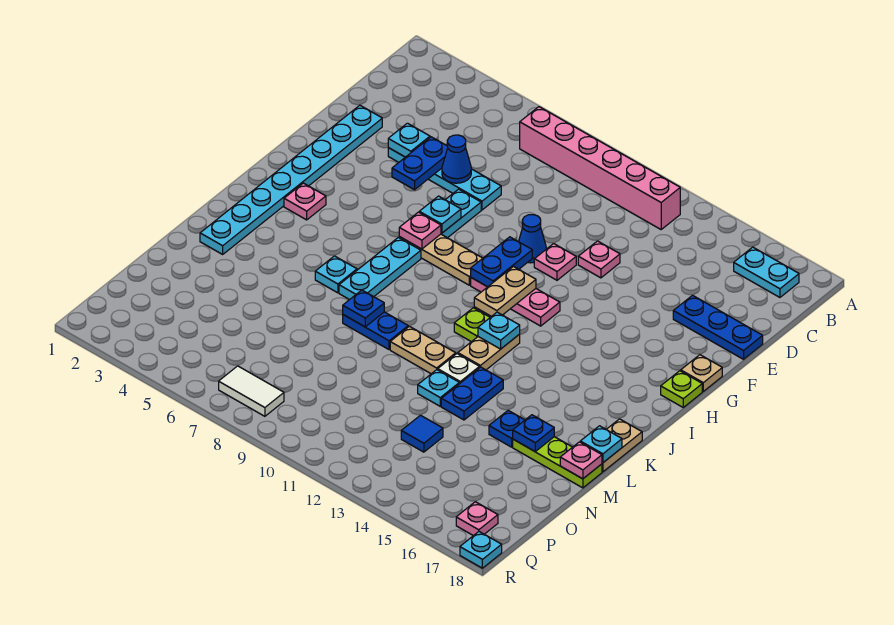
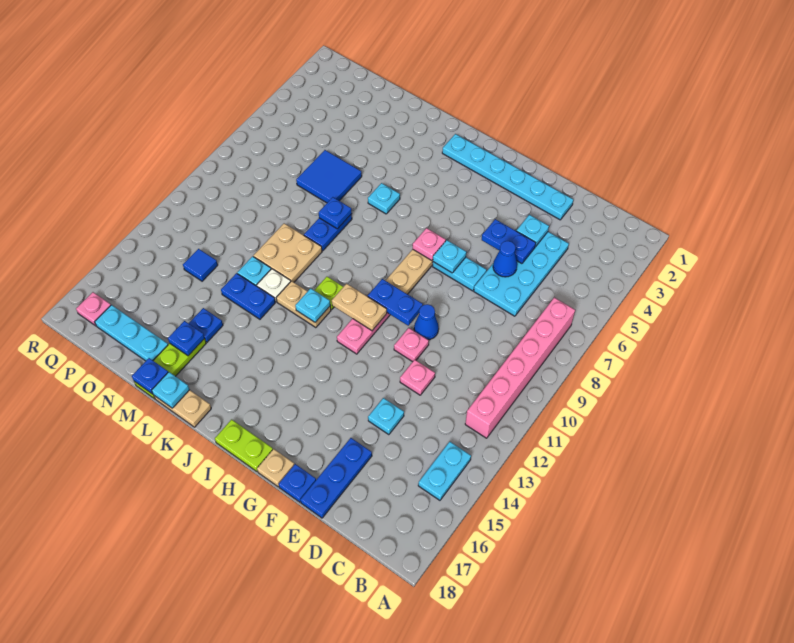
cyan plate B16:B17 level 1 -> cyan plate B14:B15 level 1
cyan plate E2:L2 level 1 -> cyan plate E2:J2 level 1
cyan plate E4:E7 level 1 -> cyan plate D4:E7 level 1
none -> blue plate F18 level 1
lime plate H18 level 1 -> lime plate H18:I18 level 1
pink plate I3 level 1 -> none
cyan plate I7:K7 level 1 -> cyan plate N17:P17 level 1
tan plate L10:L11 level 1 -> tan plate L10:M11 level 1
none -> blue tile M6:N7 level 1
pink plate M18 level 2 -> blue plate M18 level 2
white tile Q7:Q8 level 1 -> none
cyan plate R18 level 1 -> cyan plate E14 level 1

